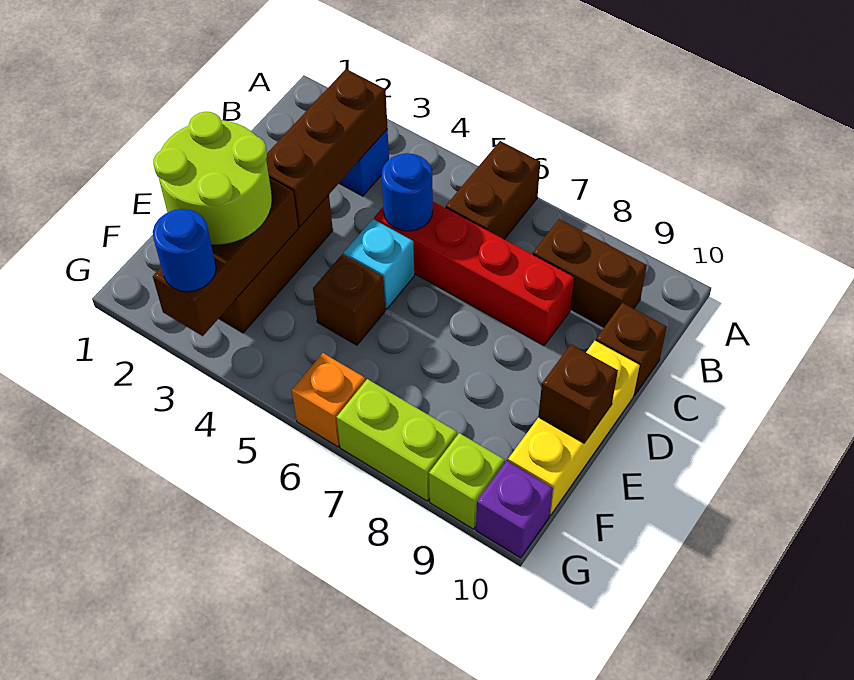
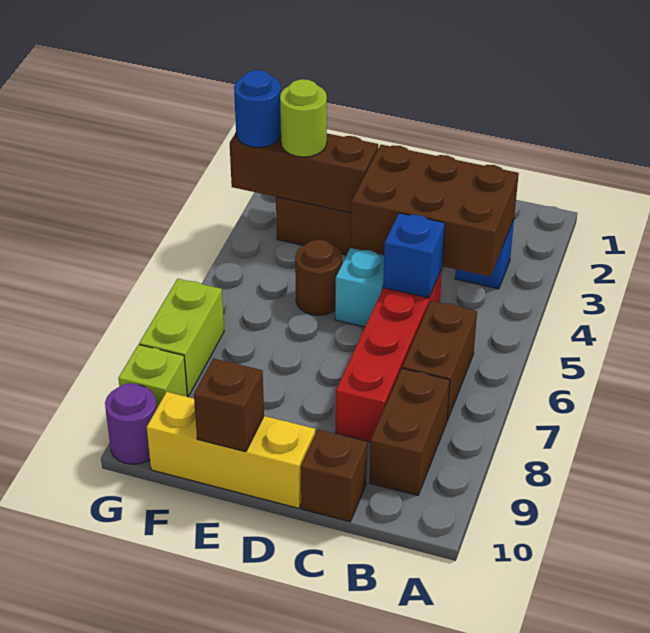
brown brick A6:B6 level 1 -> brown brick B6:B7 level 1
brown brick B3:D3 level 2 -> brown brick B3:D4 level 2
blue round brick C5 level 2 -> blue brick C5 level 2
lime round brick E2:F3 level 3 -> lime round brick F3 level 3
brown brick E5 level 1 -> brown round brick E5 level 1
orange brick G6 level 1 -> none
purple brick G10 level 1 -> purple round brick G10 level 1

